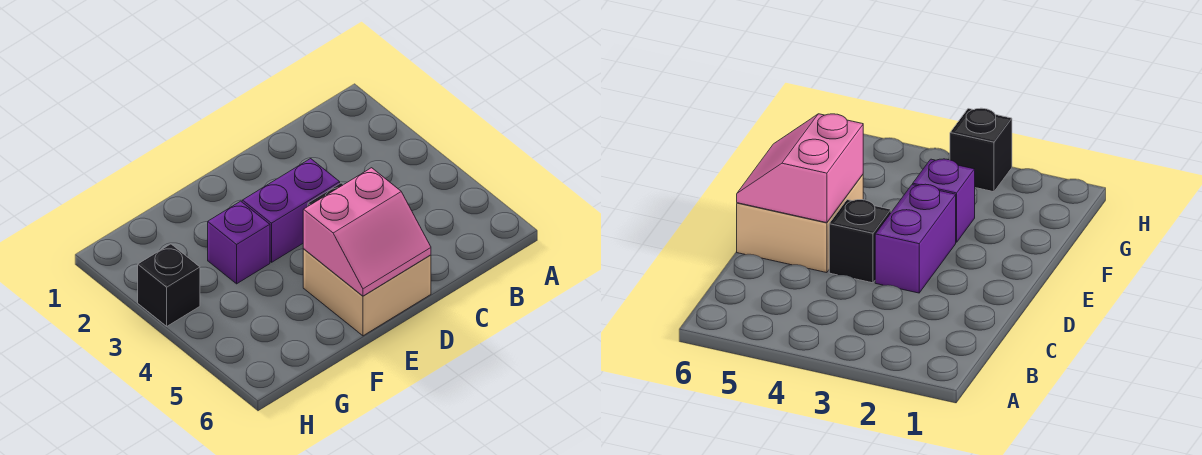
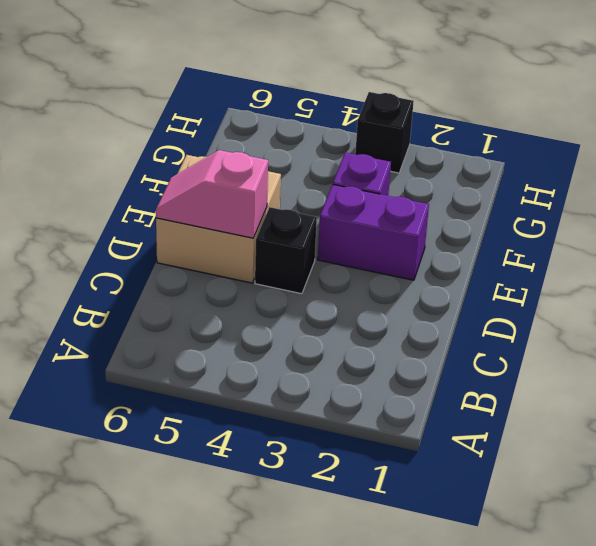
purple brick D3:E3 level 1 -> purple brick E2:E3 level 1
pink slope D5:E6 level 2 top 5 -> pink slope D5:D6 level 2 top 5

